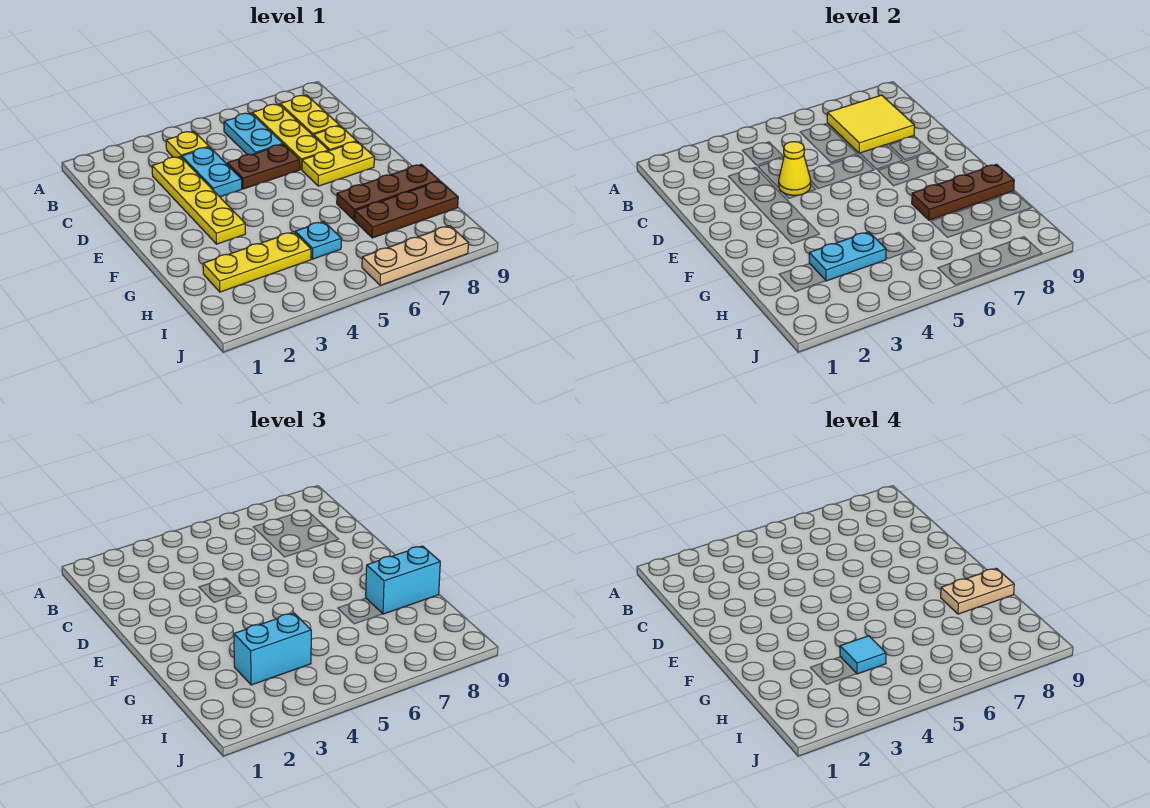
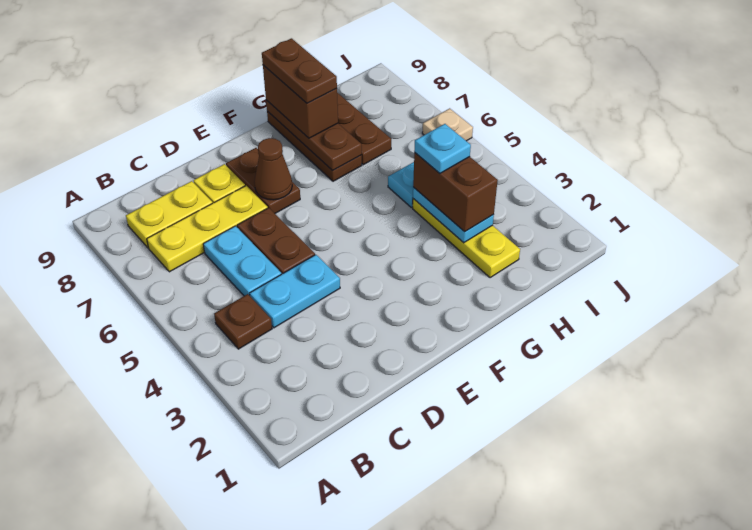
yellow plate B4 level 1 -> brown plate B4 level 1
cyan plate B6:C6 level 1 -> cyan plate C5:C6 level 1
yellow tile B7:C8 level 2 -> none
yellow plate C3:F3 level 1 -> none
yellow cone D4 level 2 -> none
yellow plate E7:E8 level 1 -> brown plate E7:E8 level 1
none -> brown cone E7 level 2
cyan brick G8:G9 level 3 -> brown brick G8:G9 level 3
tan plate G8:G9 level 4 -> brown plate G8:G9 level 4
cyan brick H3:H4 level 3 -> brown brick H3:H4 level 3
cyan tile H4 level 4 -> cyan plate H4 level 4
tan plate J6:J8 level 1 -> tan plate J6 level 1

